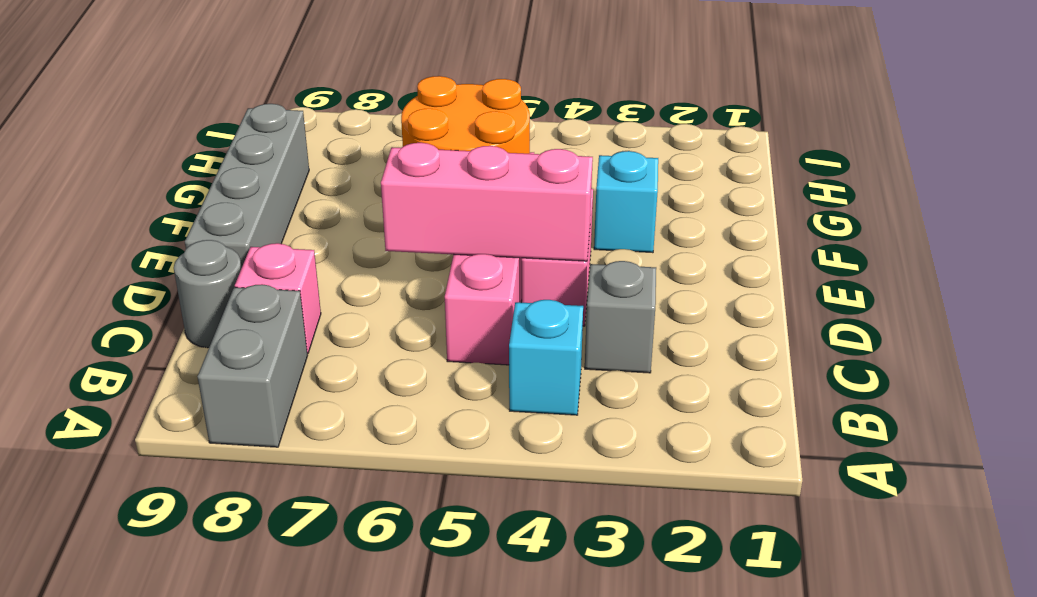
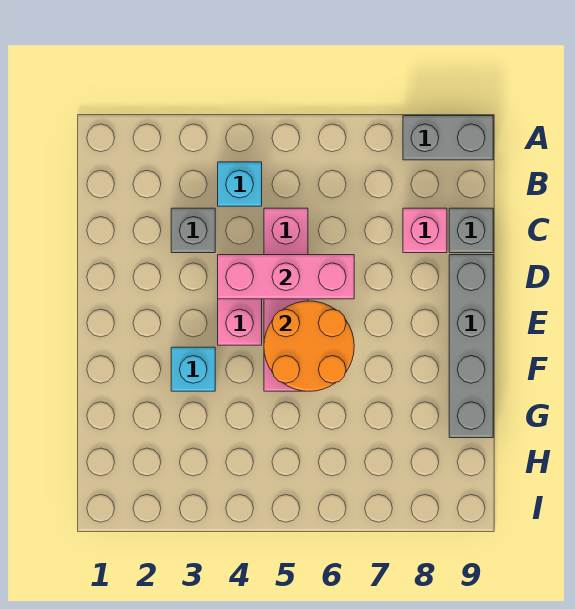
grey brick A8:B8 level 1 -> grey brick A8:A9 level 1
grey round brick C9 level 1 -> grey brick C9 level 1

